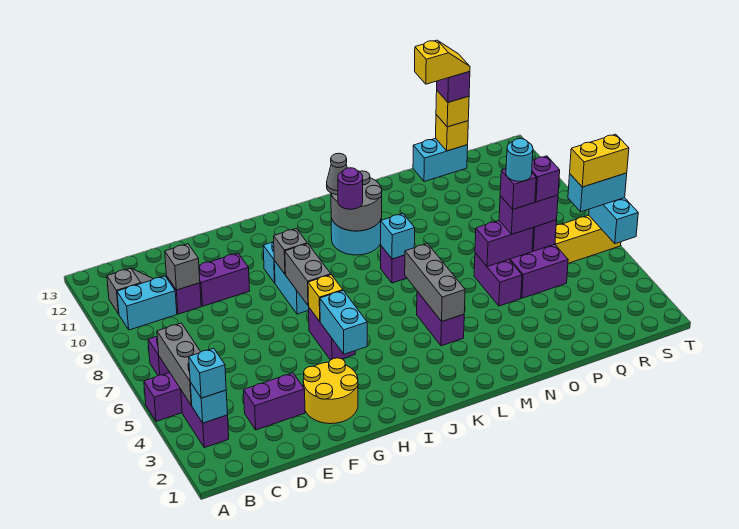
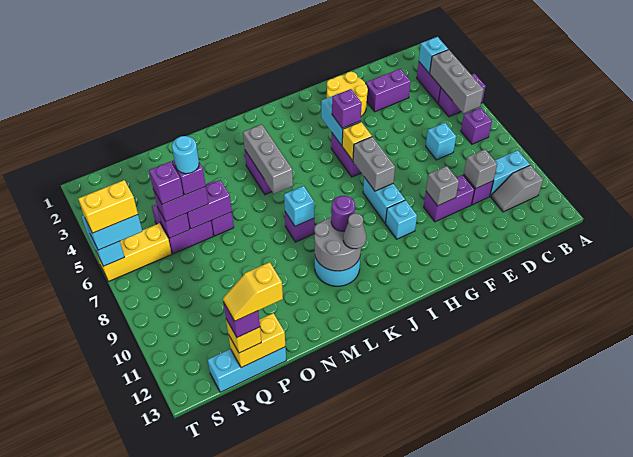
cyan brick B3 level 3 -> cyan brick D7 level 1
none -> purple brick H5 level 3
grey brick H9 level 2 -> grey brick F10 level 2
cyan brick P13:Q13 level 1 -> cyan brick P13:R13 level 1
yellow brick Q13 level 2 -> yellow brick P13:Q13 level 2

